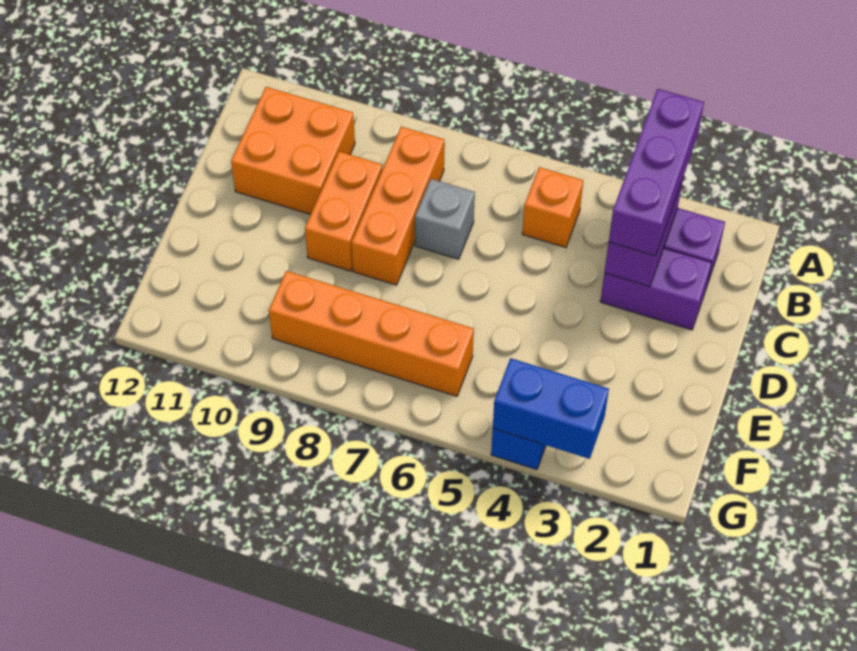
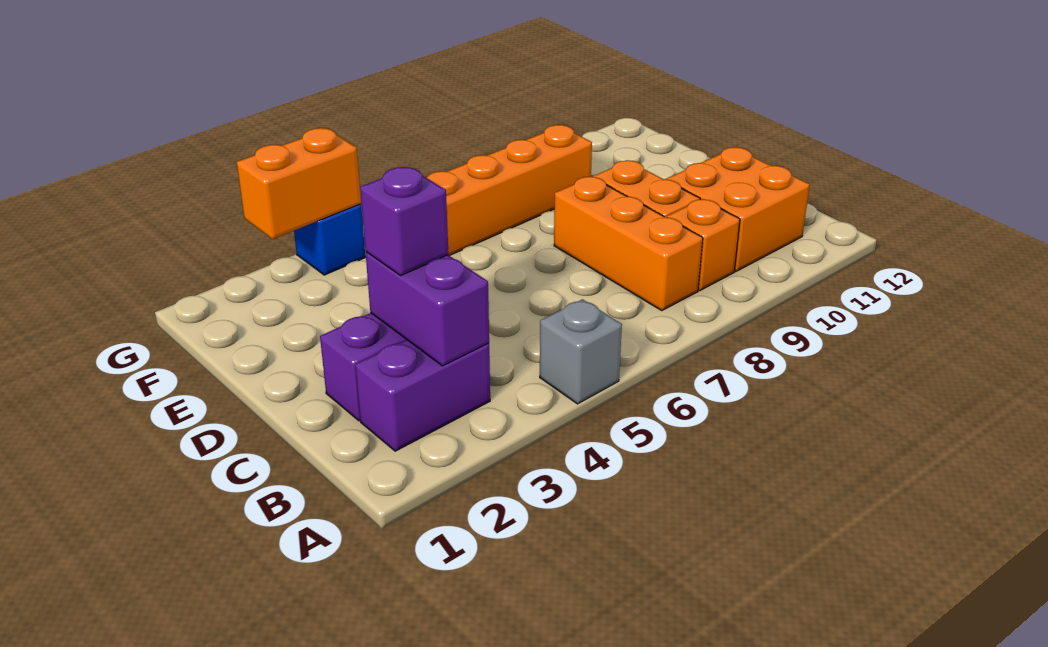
purple brick A3:C3 level 3 -> purple brick C3 level 3
orange brick B5 level 1 -> orange brick B9 level 1
grey brick C7 level 1 -> grey brick A5 level 1
blue brick G3:G4 level 2 -> orange brick G3:G4 level 2

